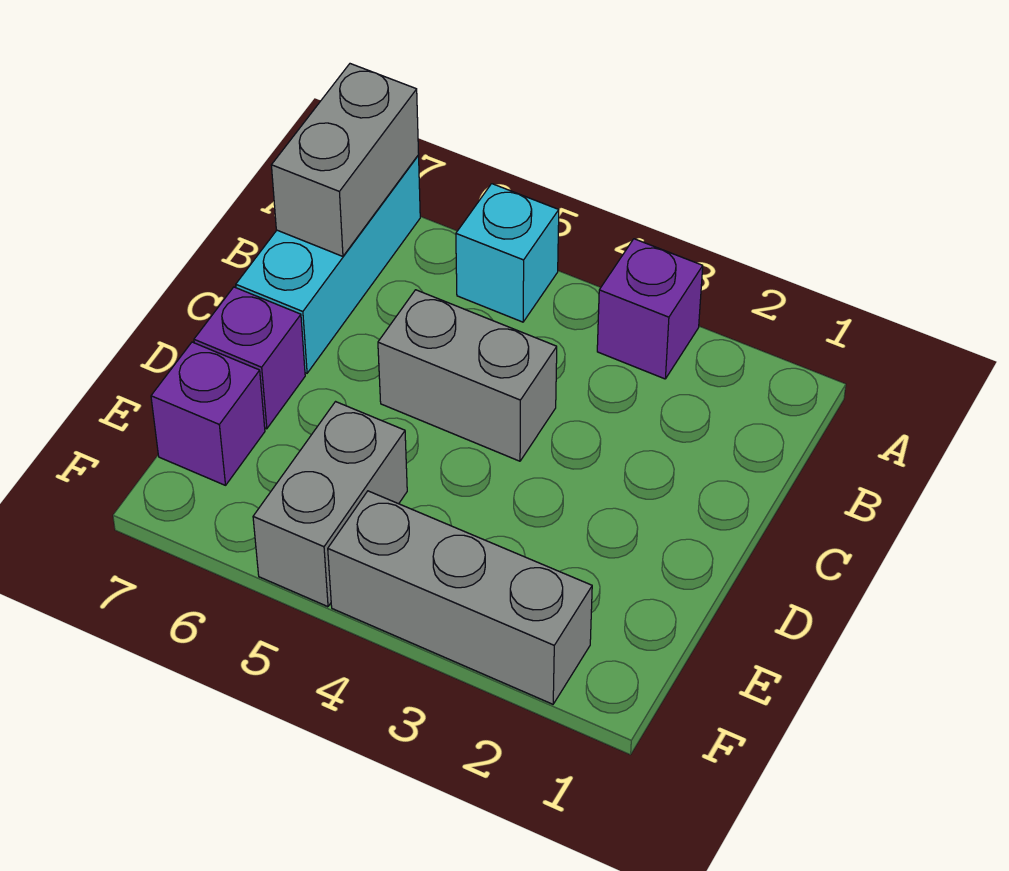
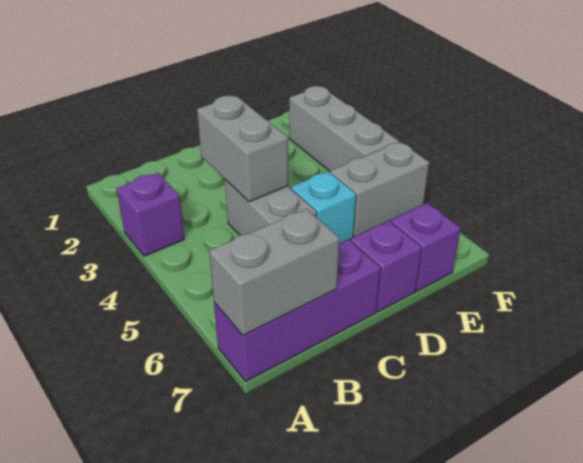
cyan brick A5 level 1 -> cyan brick D5 level 1
cyan brick A7:C7 level 1 -> purple brick A7:C7 level 1
none -> grey brick C3:C4 level 2

